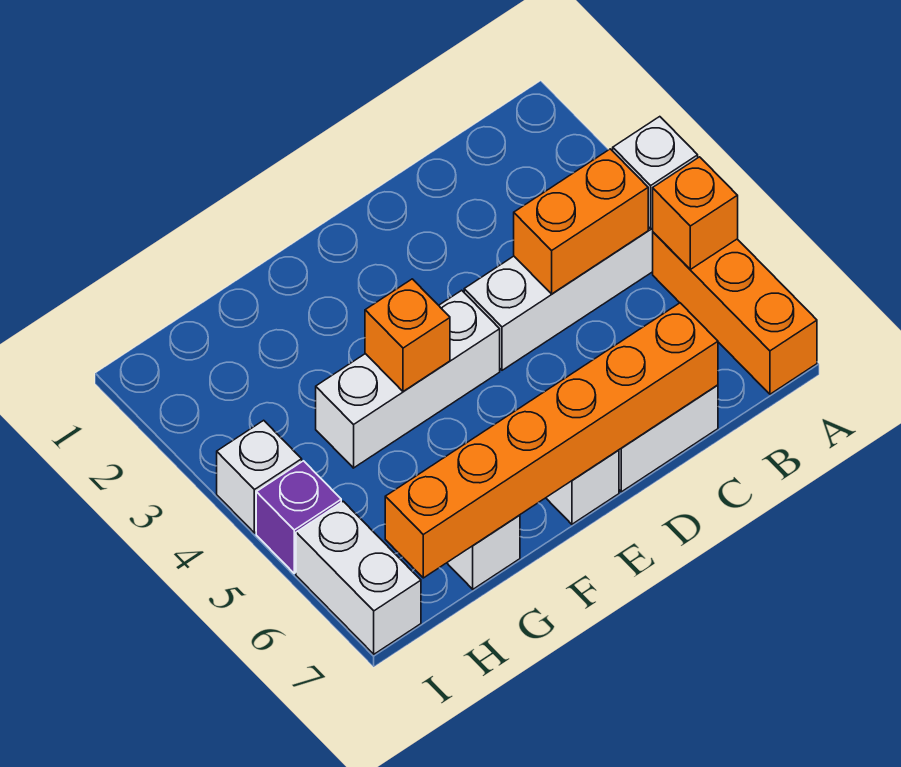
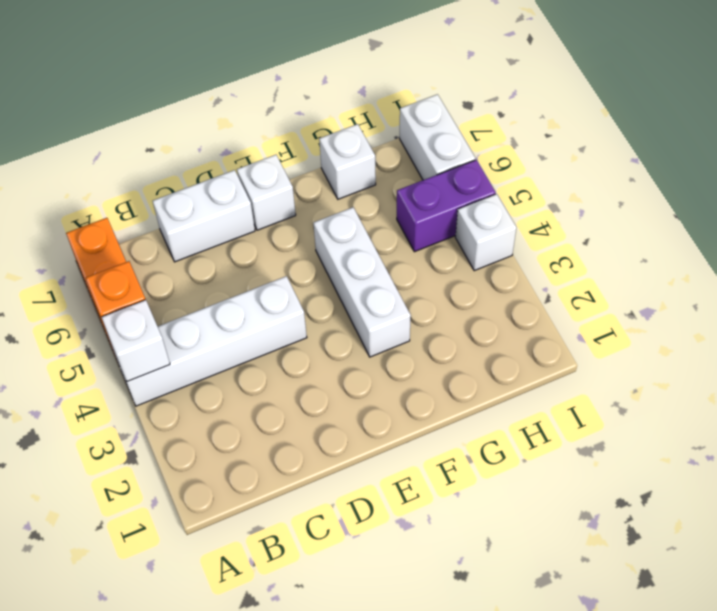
orange brick B4:C4 level 2 -> none
orange brick C7:H7 level 2 -> none
white brick E4:G4 level 1 -> white brick F3:F5 level 1
orange brick F4 level 2 -> none
purple brick I5 level 1 -> purple brick H5:I5 level 1

